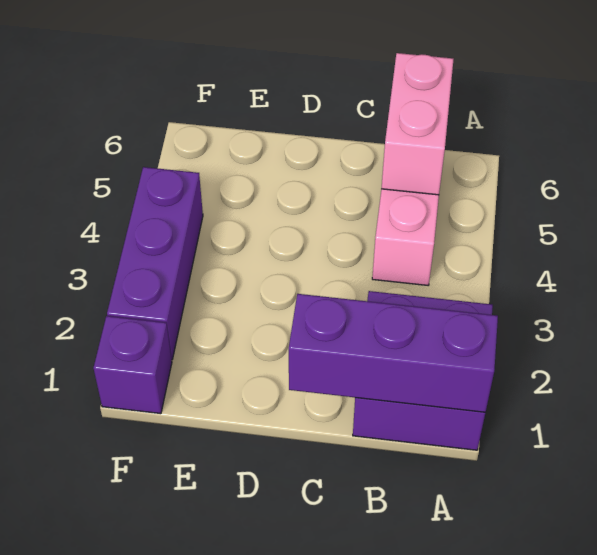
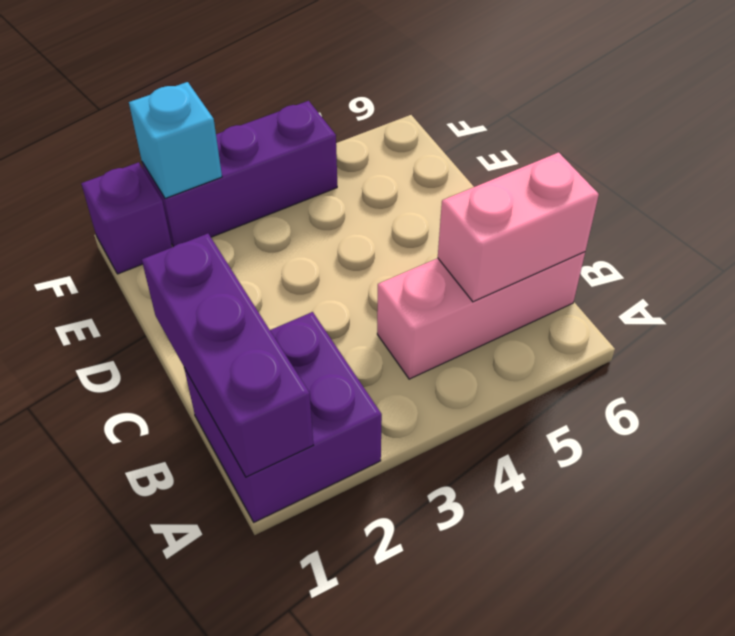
none -> cyan brick F2 level 2

